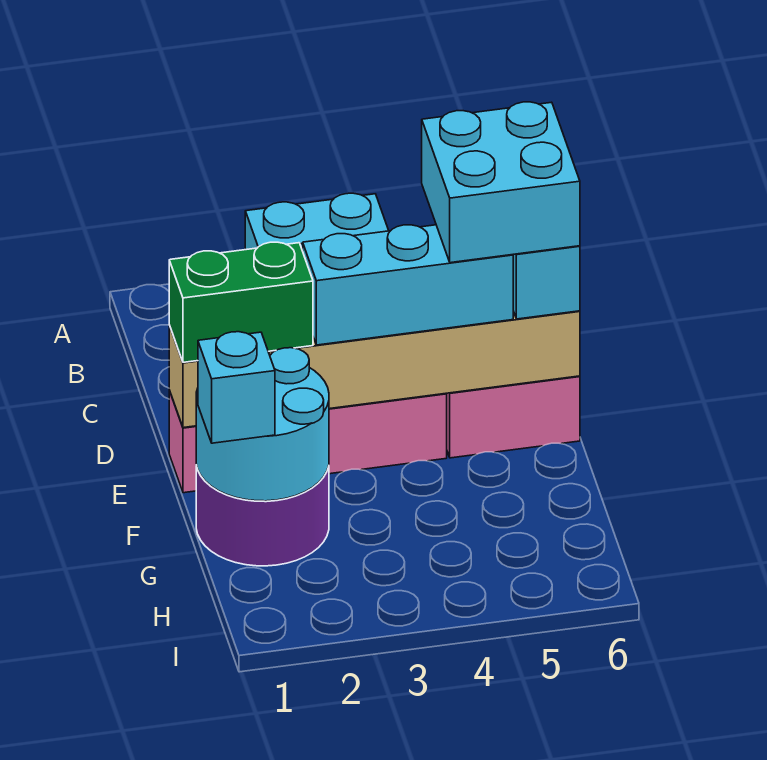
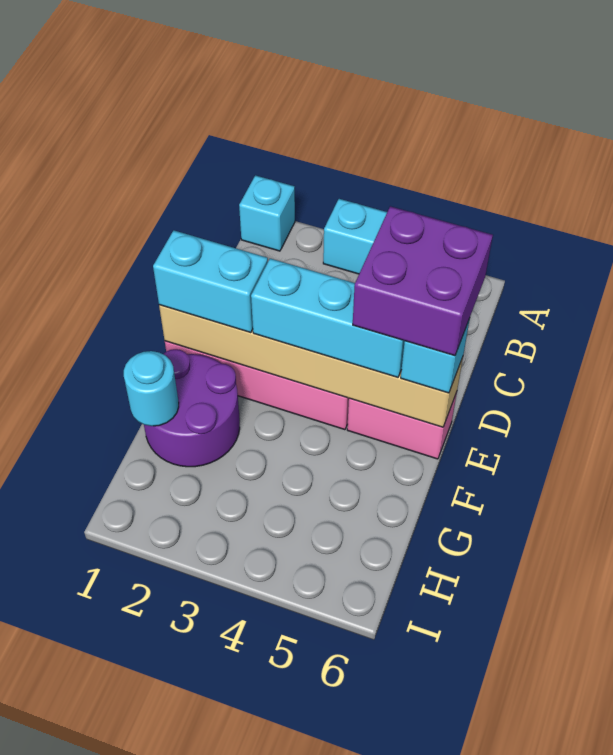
cyan brick D5:E6 level 4 -> purple brick D5:E6 level 4
green brick E1:E2 level 3 -> cyan brick E1:E2 level 3
cyan round brick F1:G2 level 2 -> cyan round brick G1 level 2
cyan brick G1 level 3 -> cyan brick A1 level 1

